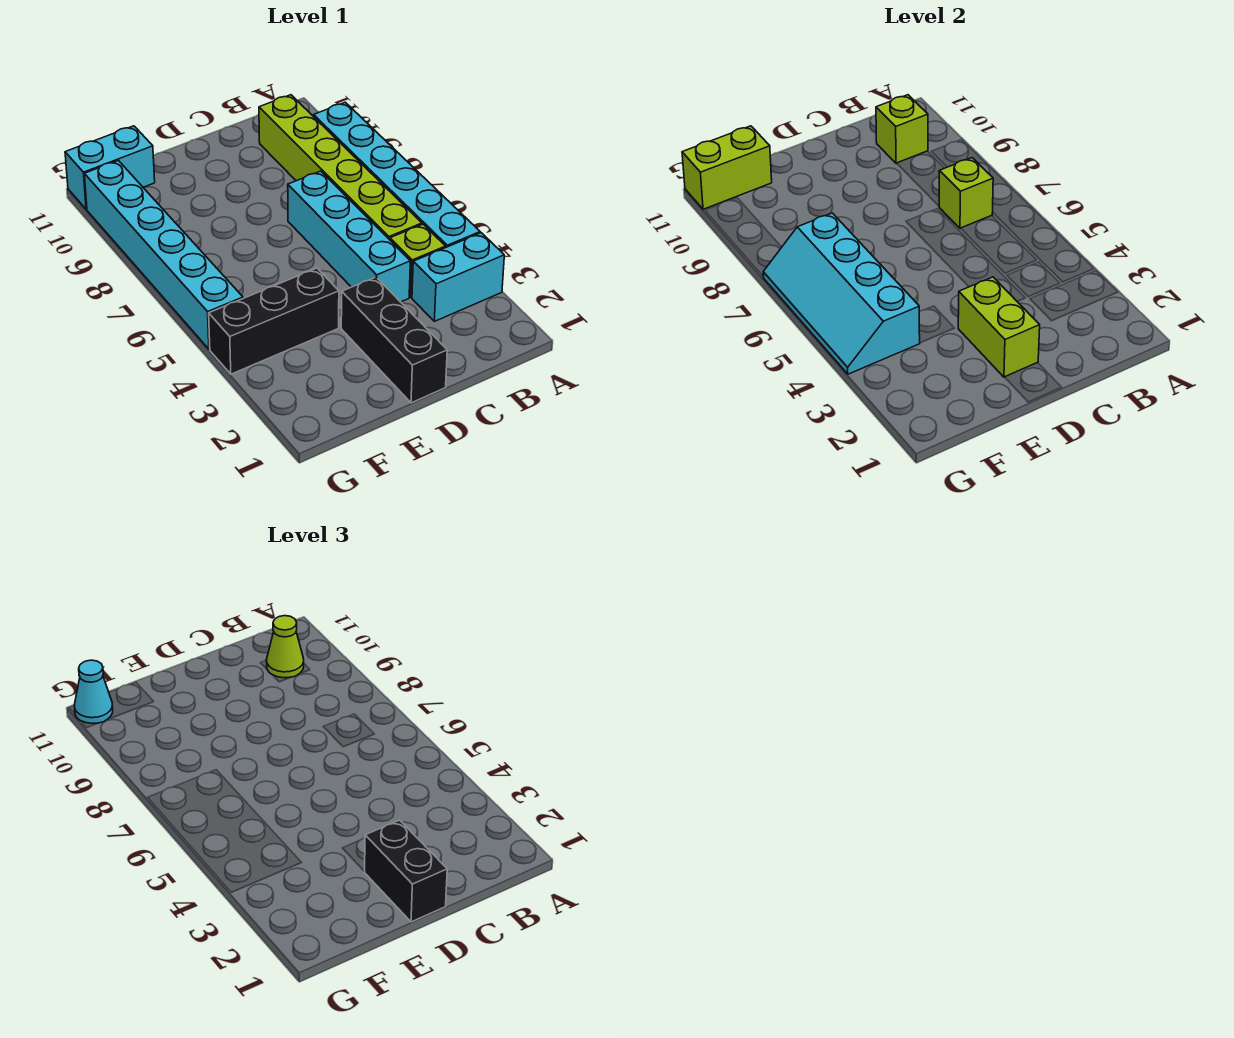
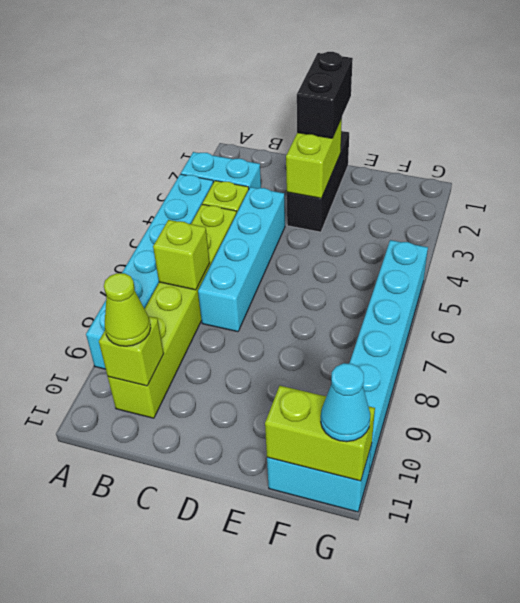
black brick E4:G4 level 1 -> none
cyan slope F4:G7 level 2 top F -> none

